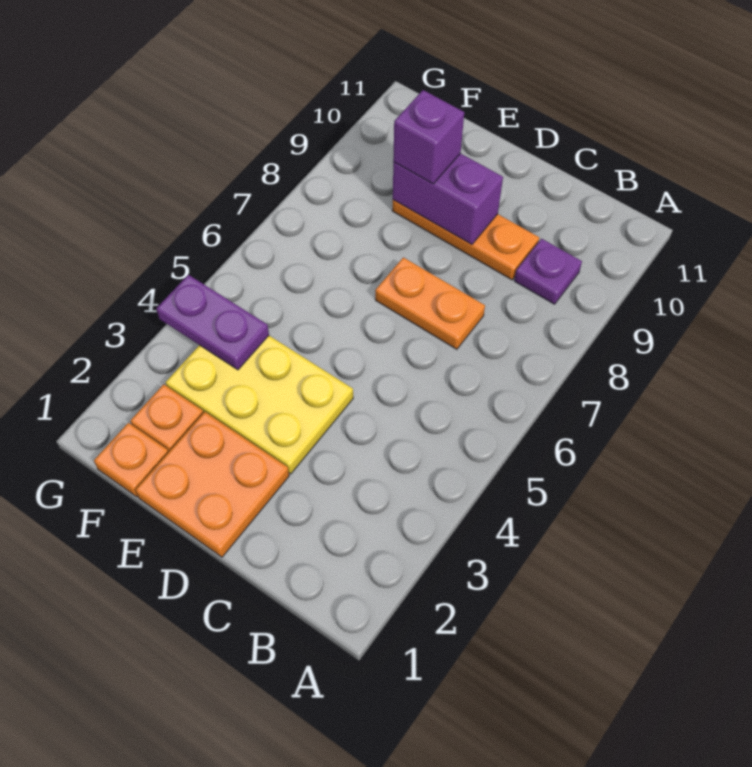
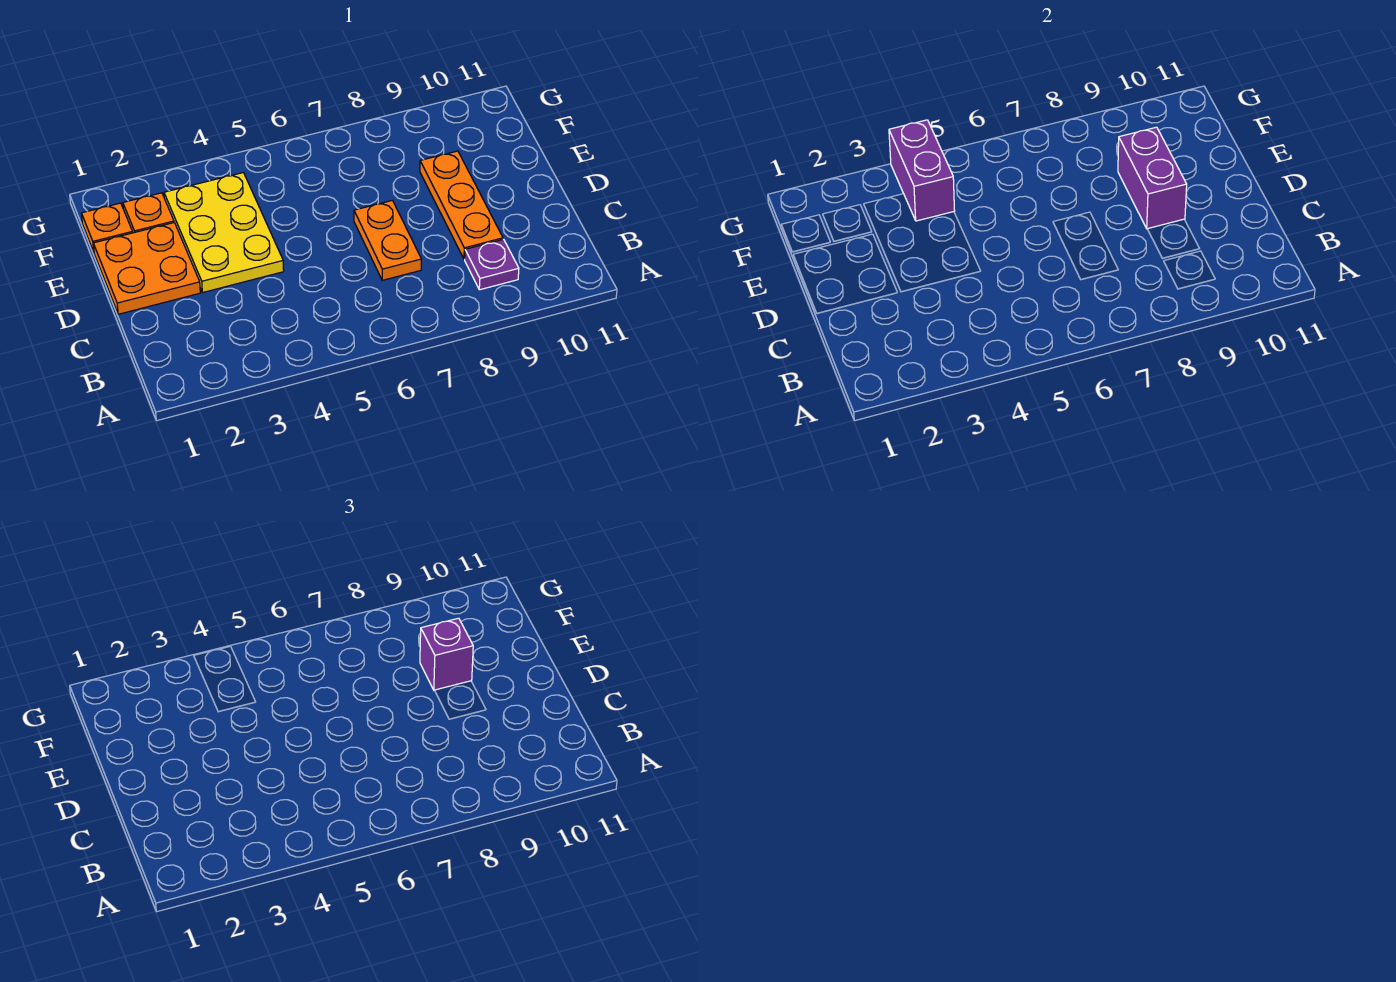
purple plate F4:G4 level 2 -> purple brick F4:G4 level 2

